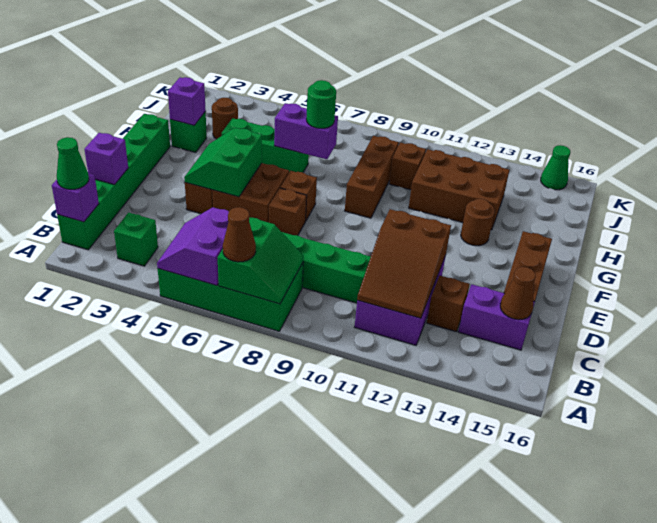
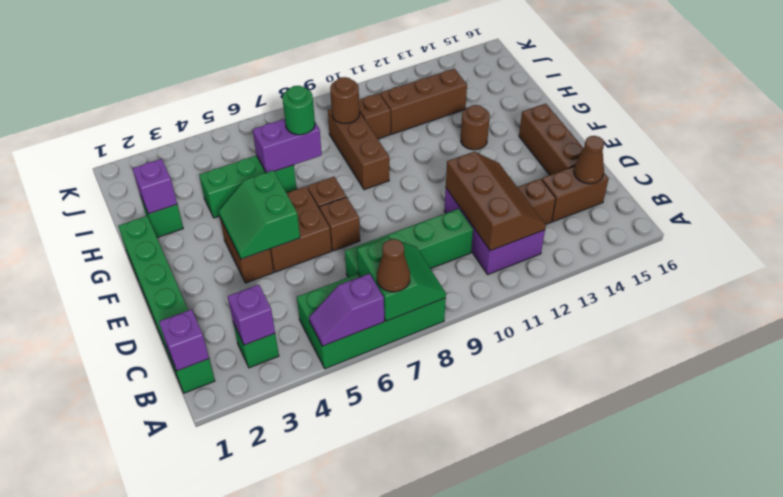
purple slope A5:B6 level 2 top 6 -> purple slope A5:A6 level 2 top 6
green cone B1 level 3 -> none
brown slope B11:D12 level 2 top D -> brown slope B11:D12 level 2 top 11
purple brick C14:C15 level 1 -> brown brick C14:C15 level 1
purple brick D1 level 2 -> purple brick B3 level 2
brown brick H11:I13 level 1 -> brown brick I11:I13 level 1
brown round brick I3 level 1 -> brown round brick I9 level 2
green cone K15 level 1 -> none

